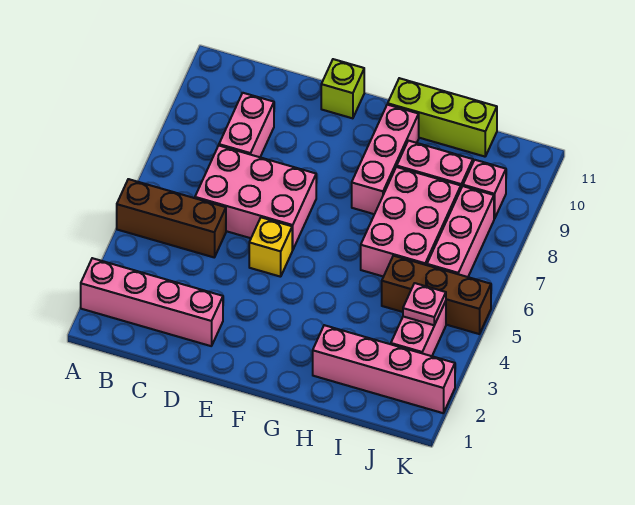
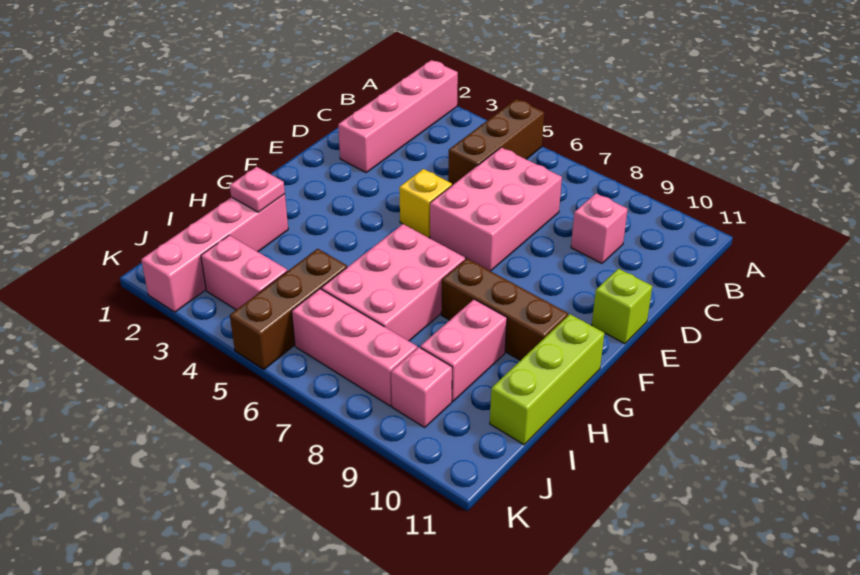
pink brick C8:C9 level 1 -> pink brick C9 level 1
pink brick G8:G10 level 1 -> brown brick G8:G10 level 1
pink brick H6:I8 level 1 -> pink brick G6:I7 level 1
pink plate J4 level 2 -> pink plate H2 level 2

